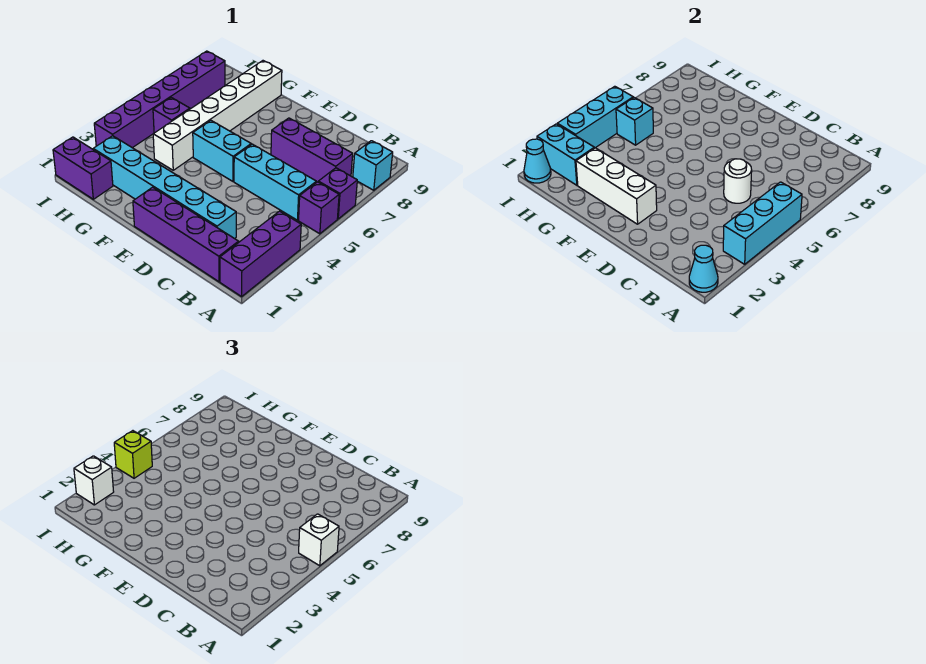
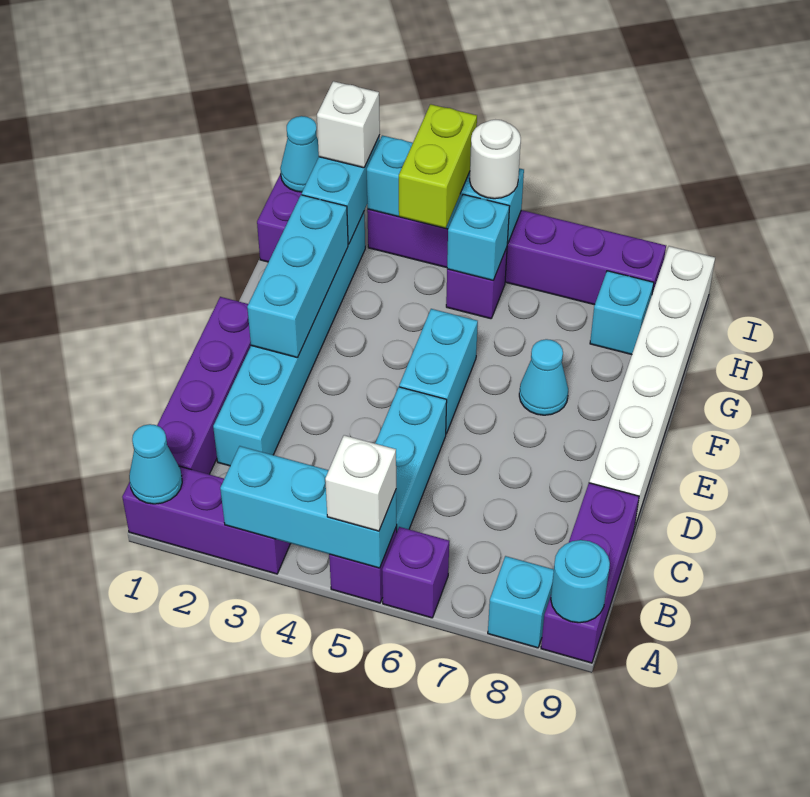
none -> cyan round brick A9 level 2
purple brick B7:D7 level 1 -> purple brick A9:C9 level 1
white round brick C5 level 2 -> white round brick I5 level 3
white brick E2:G2 level 2 -> cyan brick E2:G2 level 2
none -> cyan cone F7 level 1
white brick G4:G9 level 1 -> white brick D9:I9 level 1
none -> cyan brick H8 level 1
lime brick I4 level 3 -> lime brick H4:I4 level 3

